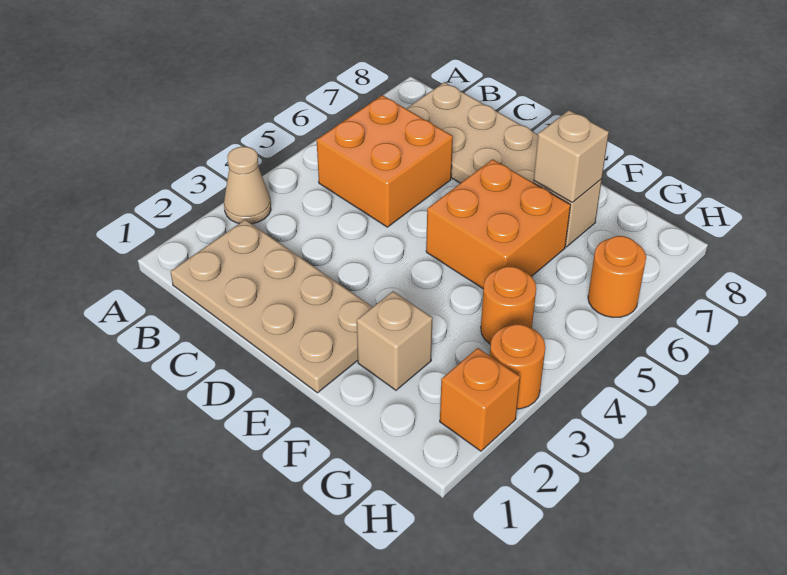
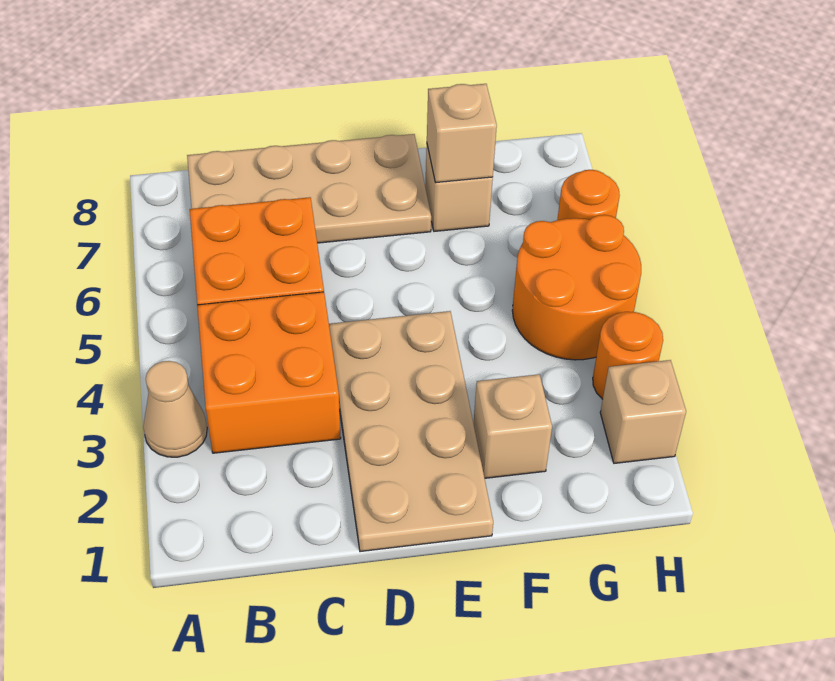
tan plate B1:E2 level 1 -> tan plate D1:E4 level 1
orange brick E5:F6 level 1 -> orange brick B3:C4 level 1
orange round brick G4 level 1 -> orange round brick G4:H5 level 1
orange brick H2 level 1 -> tan brick H2 level 1

